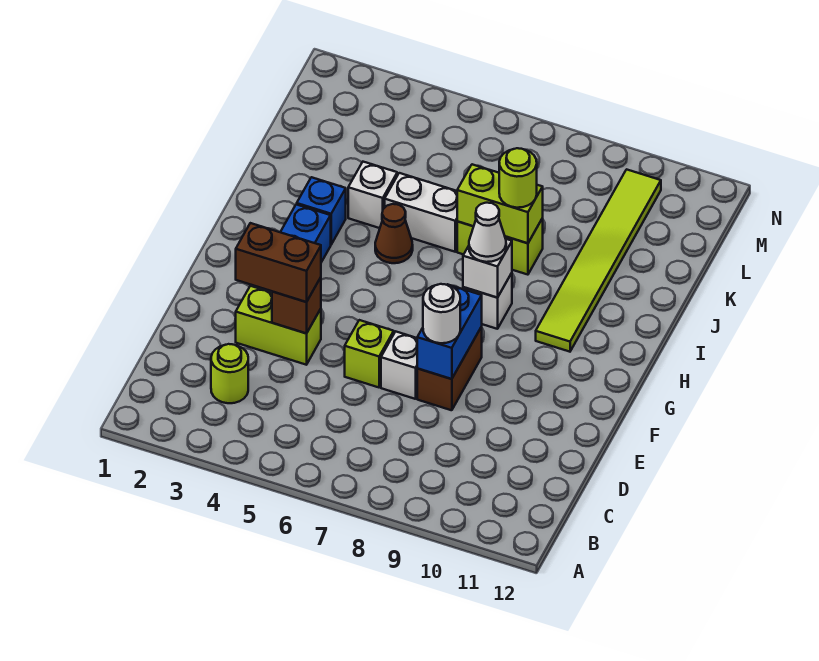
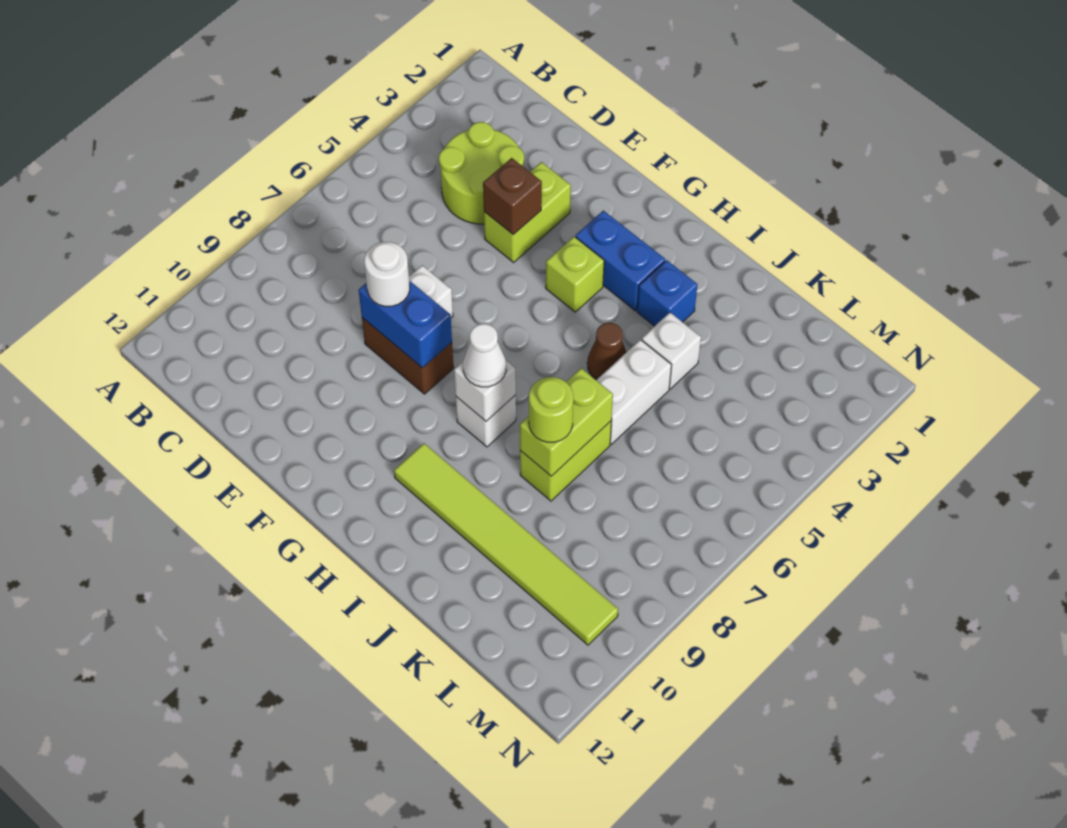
lime round brick C3 level 1 -> lime round brick C3:D4 level 1
brown brick E3:E4 level 3 -> none
lime brick E6 level 1 -> lime brick G4 level 1

